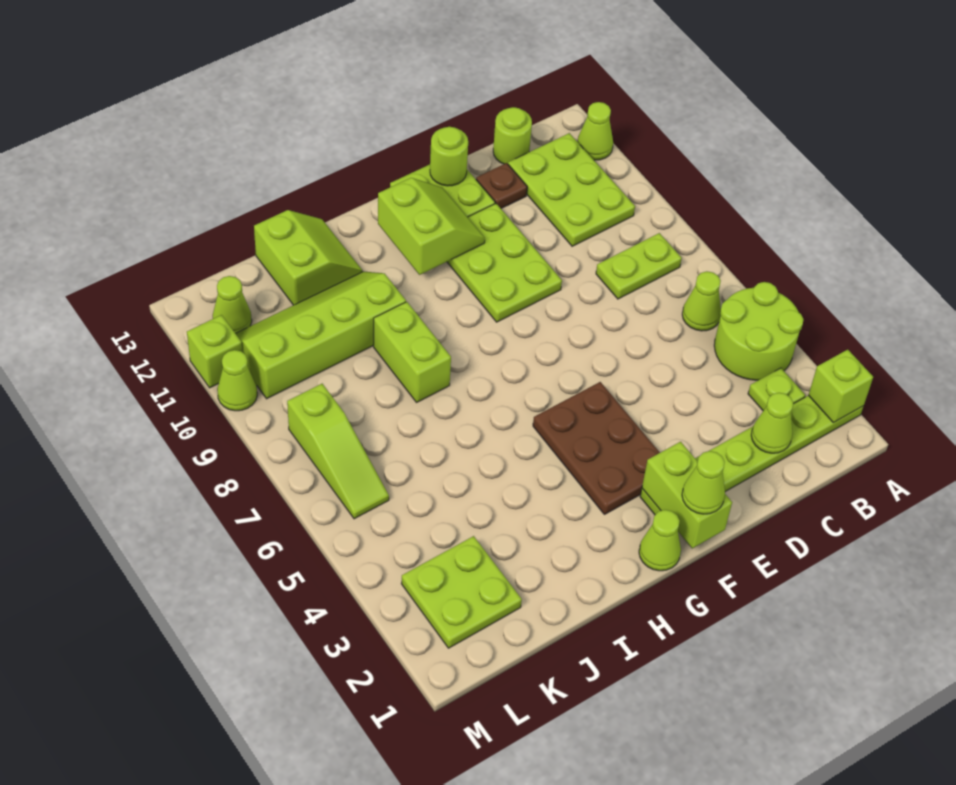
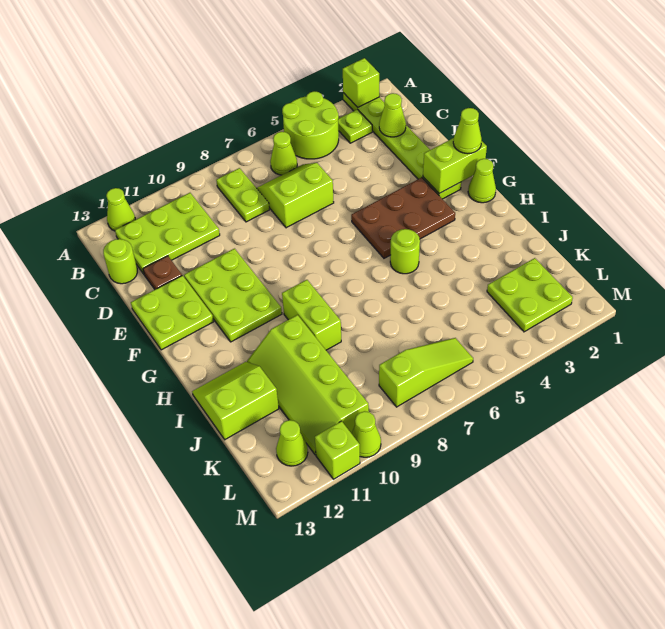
lime plate E9:F11 level 1 -> lime plate E10:G11 level 1
lime round brick E13 level 2 -> lime round brick H5 level 1
lime slope F11:G12 level 2 top G -> lime slope C6:D7 level 1 top D
lime brick I8:I9 level 1 -> lime brick H9:I9 level 1

